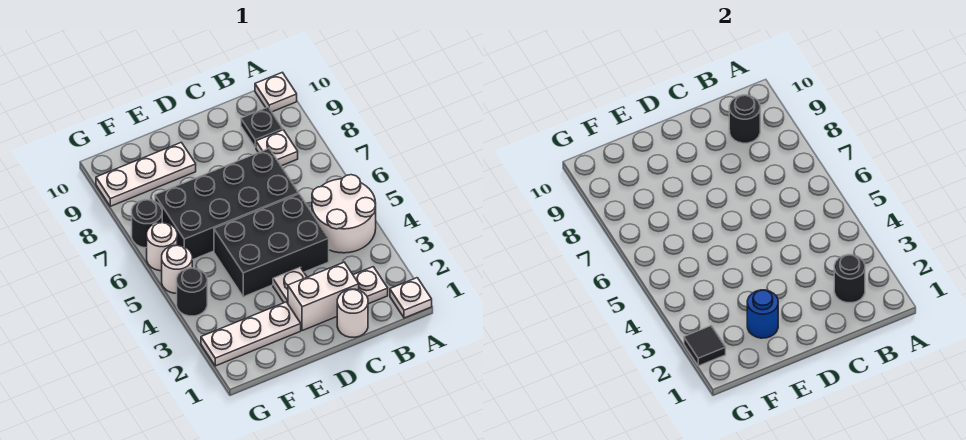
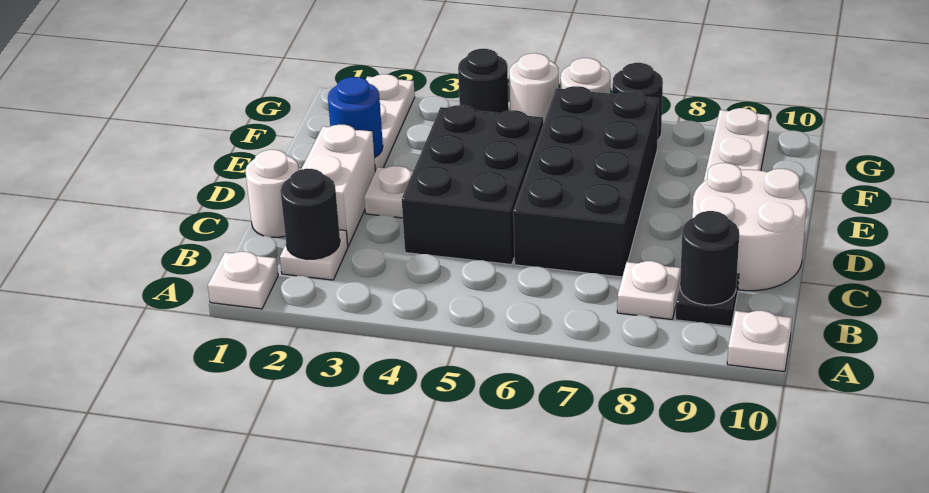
white round brick A4:B5 level 1 -> white round brick C9:D10 level 1
black tile G2 level 2 -> none

